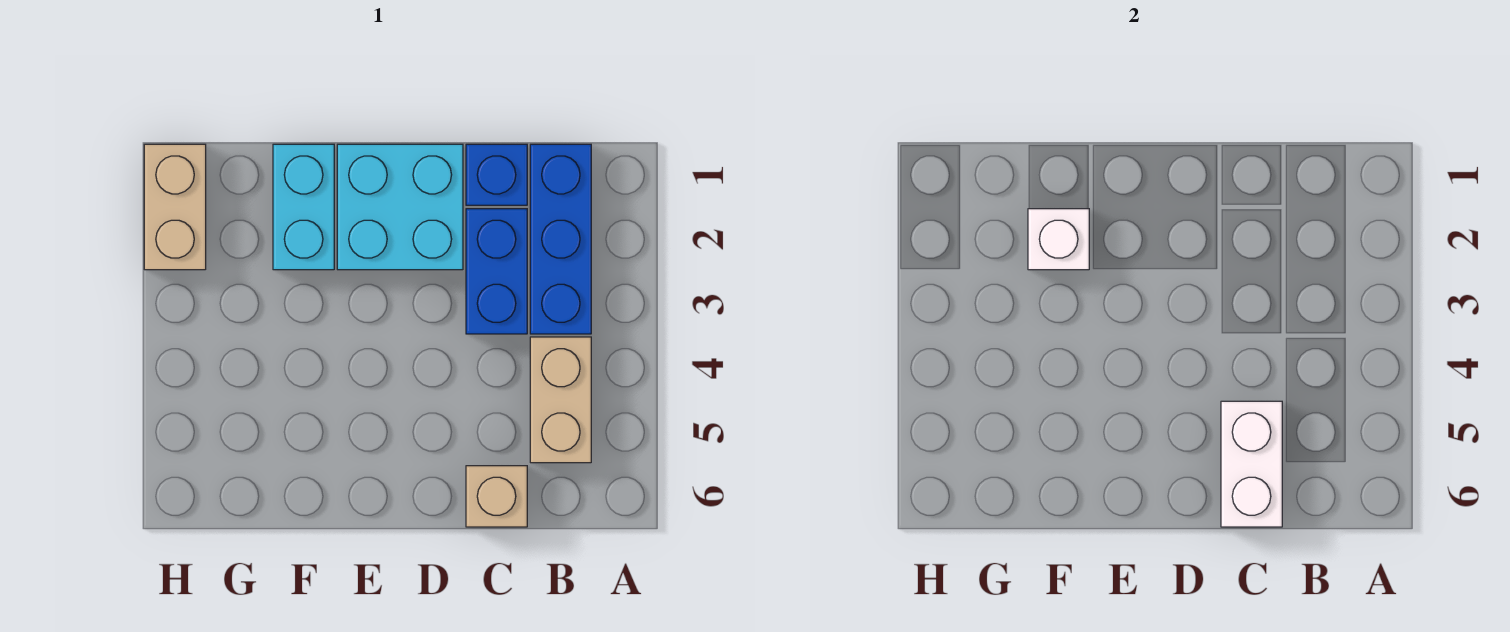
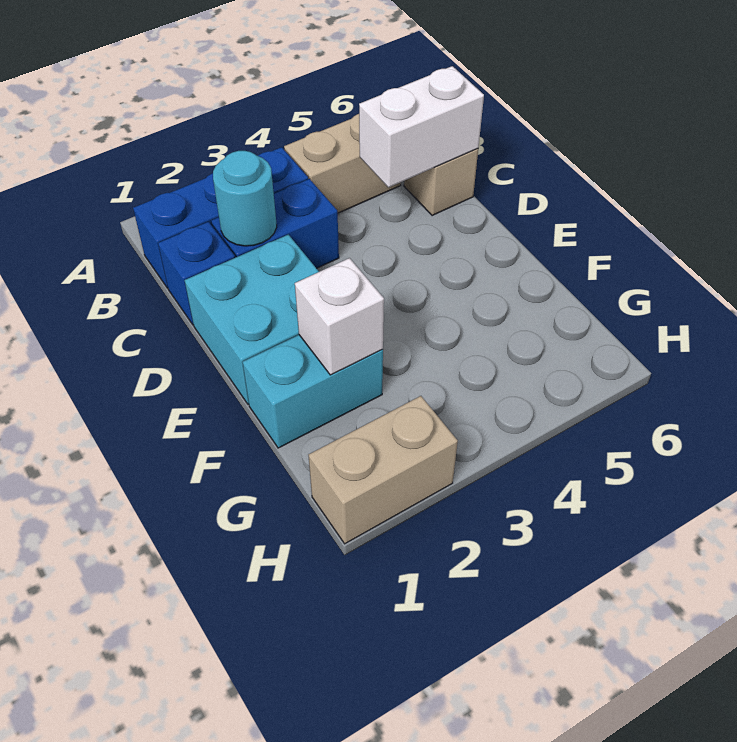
none -> cyan round brick C2 level 2

